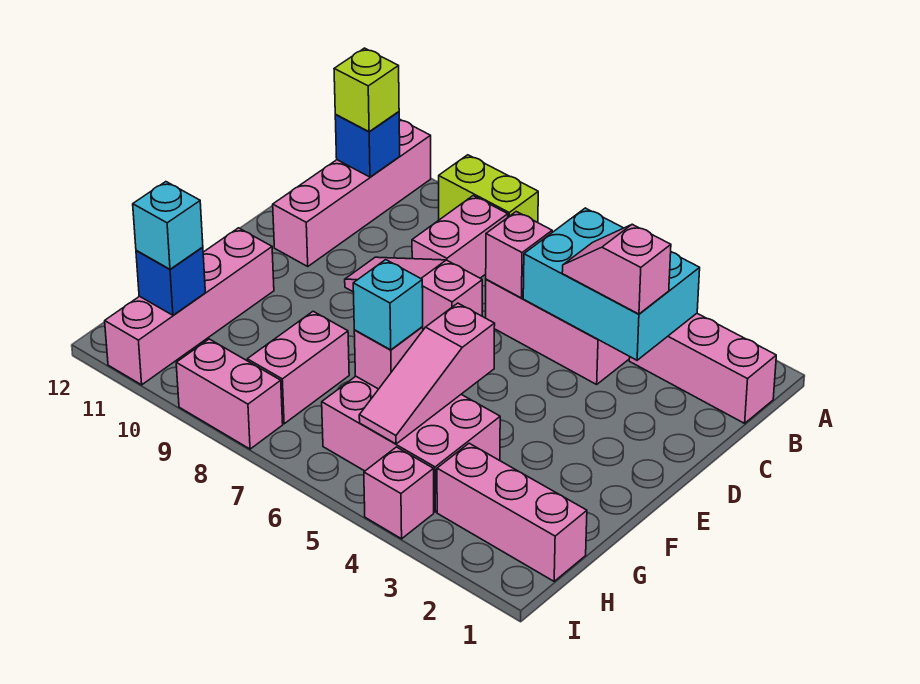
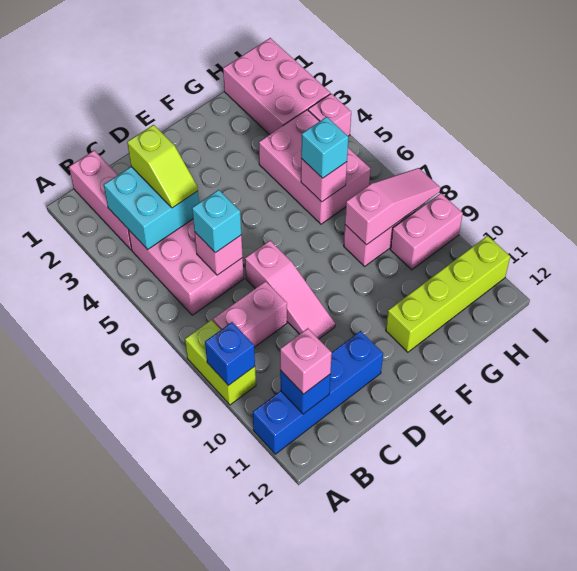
pink brick A11:D11 level 1 -> blue brick A11:D11 level 1
cyan brick B3:C5 level 2 -> cyan brick B3:C4 level 2
lime brick B11 level 3 -> pink brick B11 level 3
pink slope C3:C4 level 3 top 3 -> lime slope C3:C4 level 3 top 3
pink slope F5:H5 level 2 top F -> pink slope G8:I8 level 2 top G
pink brick F11:I11 level 1 -> lime brick F11:I11 level 1
pink brick H1:H3 level 1 -> pink brick H1:I3 level 1
blue brick H11 level 2 -> blue brick A9 level 2
cyan brick H11 level 3 -> cyan brick C6 level 3
pink brick I8:I9 level 1 -> pink brick H9:I9 level 1

